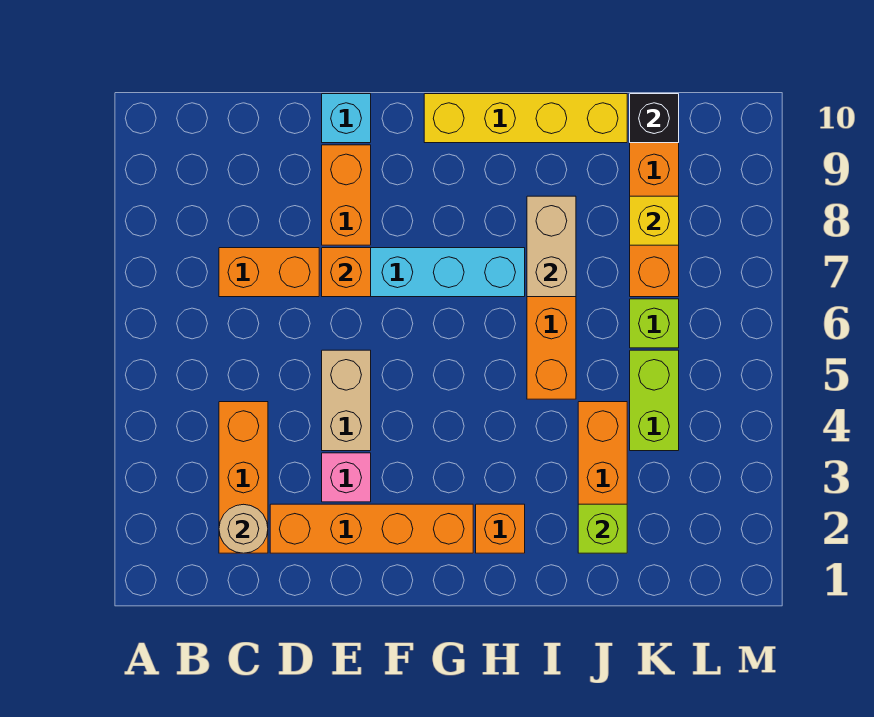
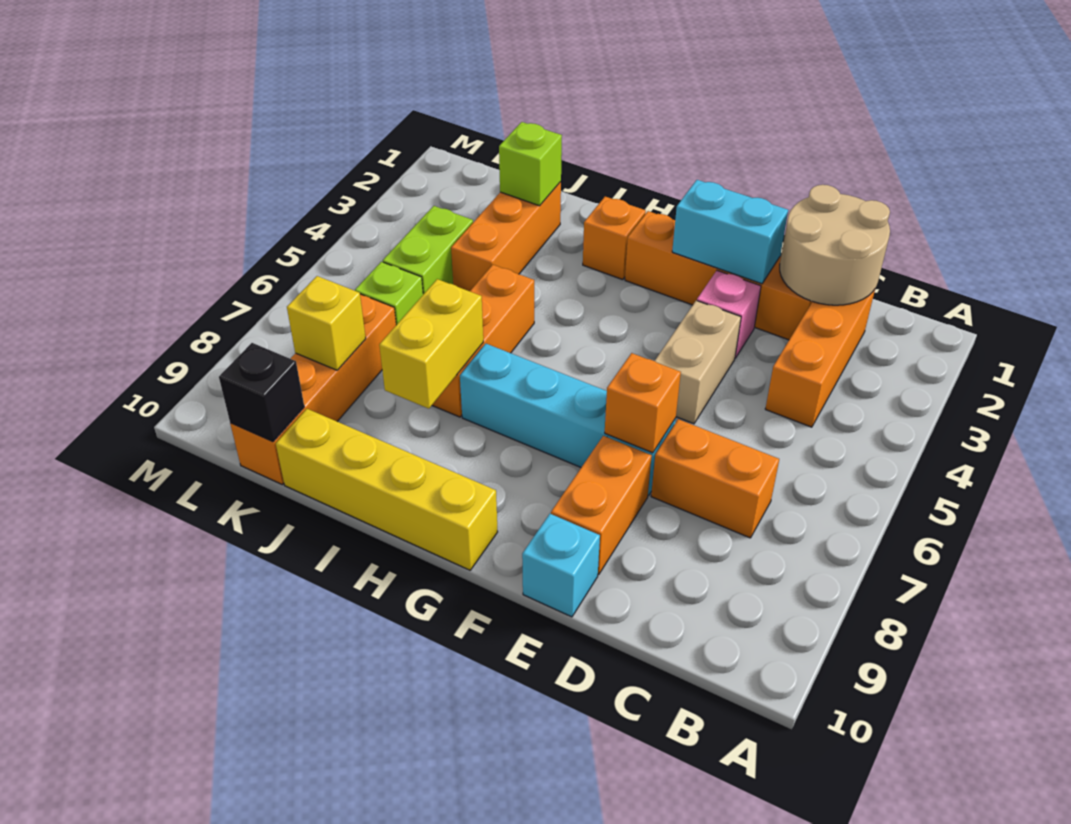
tan round brick C2 level 2 -> tan round brick C1:D2 level 2
none -> cyan brick E2:F2 level 2
tan brick I7:I8 level 2 -> yellow brick I7:I8 level 2

